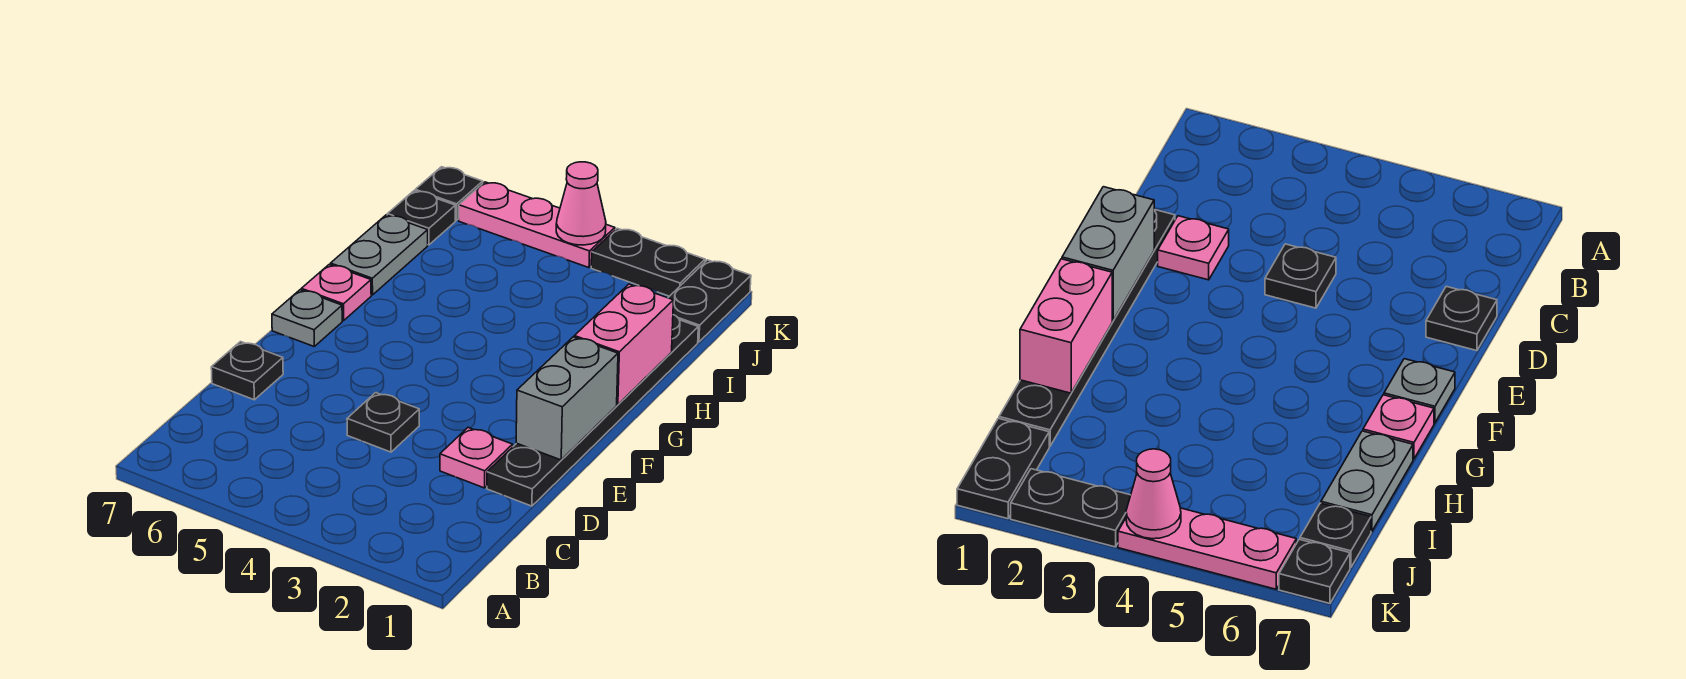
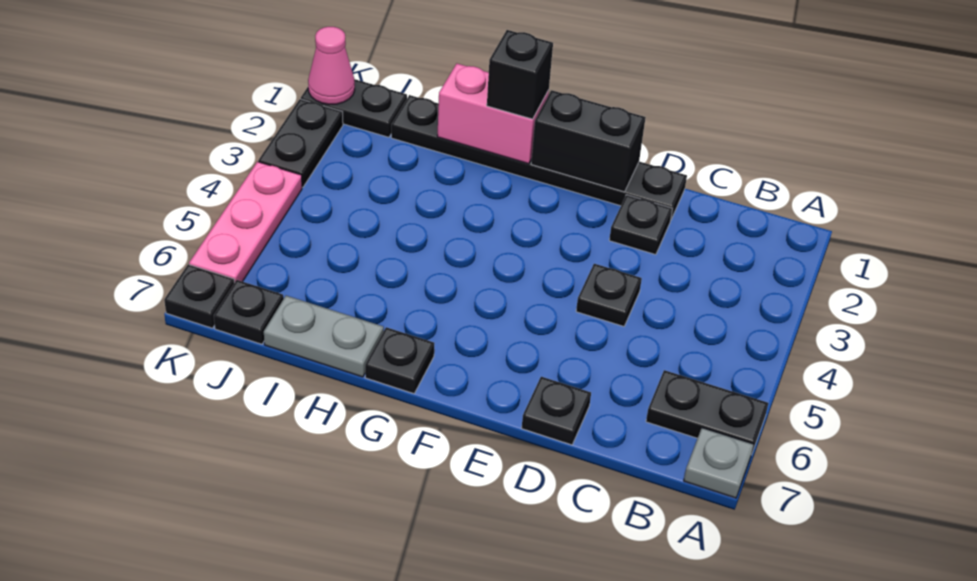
none -> black plate A6:B6 level 1
pink plate D2 level 1 -> black plate D2 level 1
grey brick E1:F1 level 2 -> black brick E1:F1 level 2
grey plate F7 level 1 -> grey plate A7 level 1
none -> black brick G1 level 3
pink plate G7 level 1 -> black plate G7 level 1
pink cone K4 level 2 -> pink cone K1 level 2

